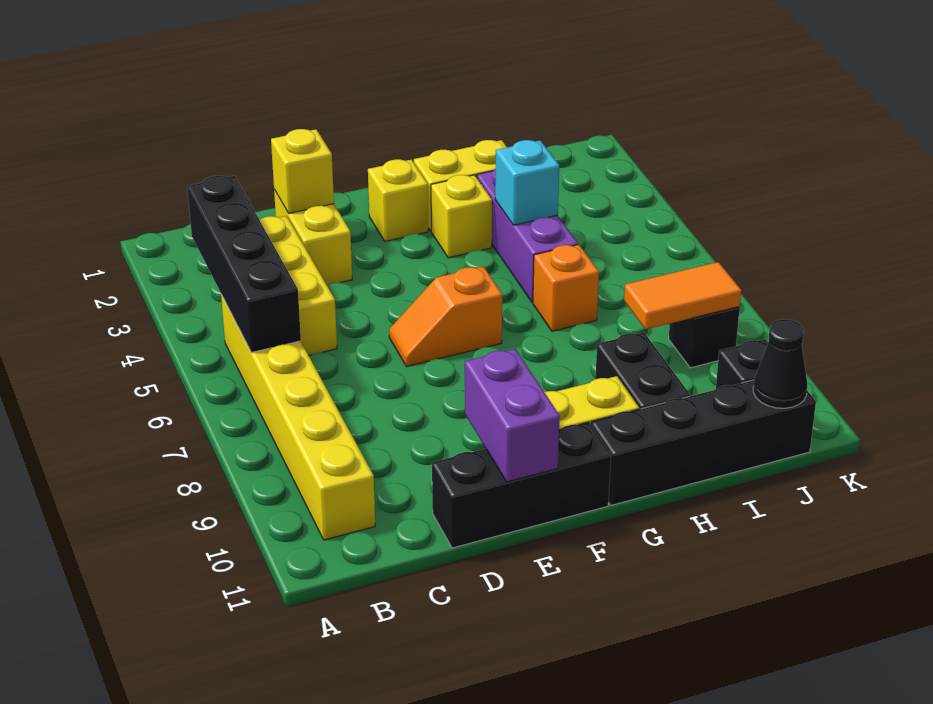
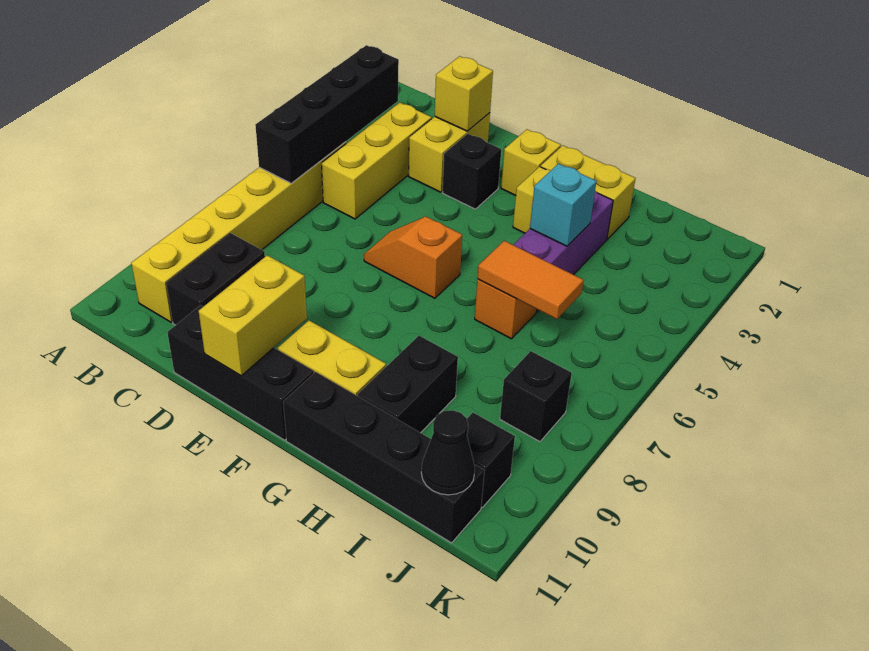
none -> black brick C9:C10 level 1
none -> black brick E3 level 1
purple brick E10:E11 level 2 -> yellow brick E10:E11 level 2
orange tile I8:J8 level 2 -> orange tile H6:I6 level 2

